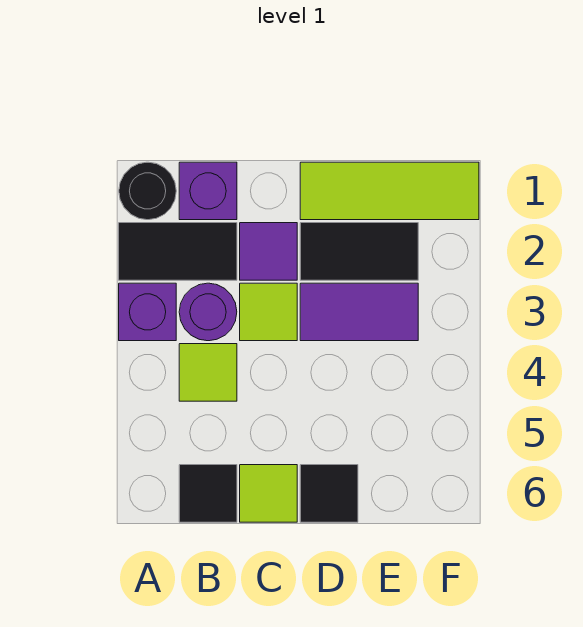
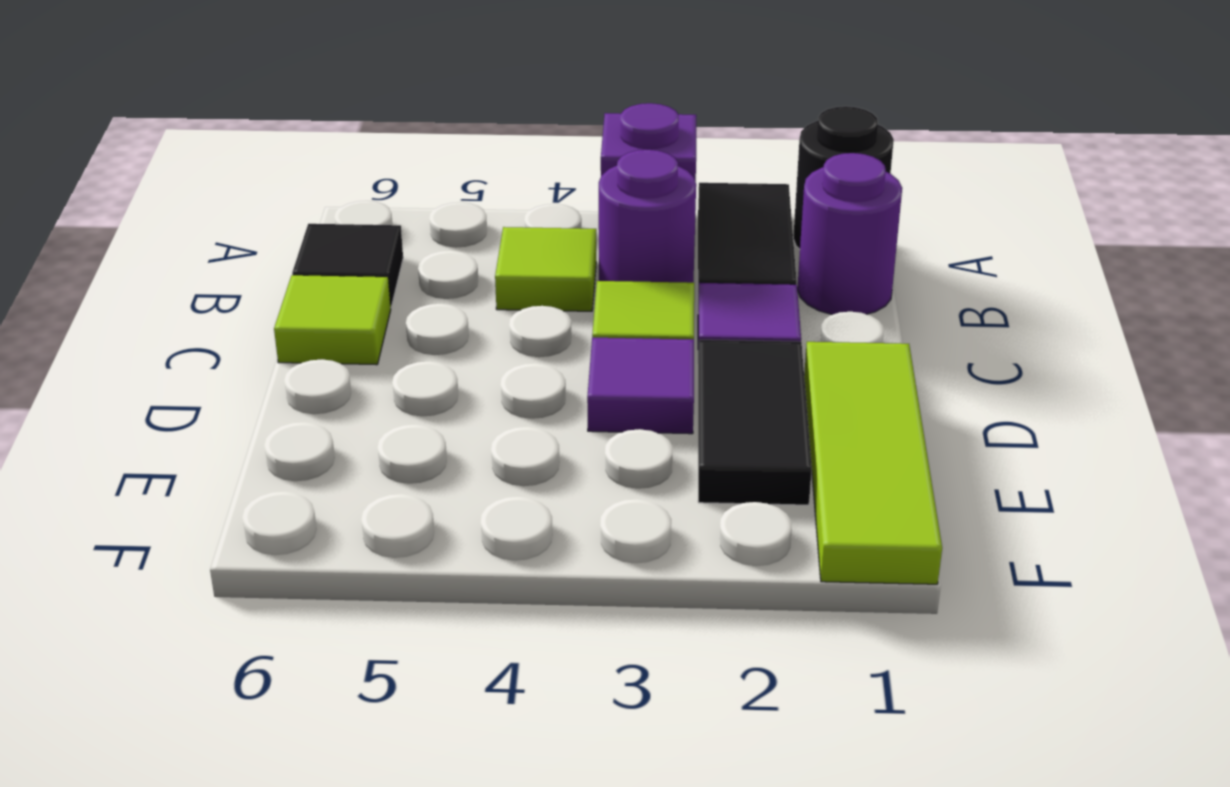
purple brick B1 level 1 -> purple round brick B1 level 1
purple tile D3:E3 level 1 -> purple tile D3 level 1
black tile D6 level 1 -> none

